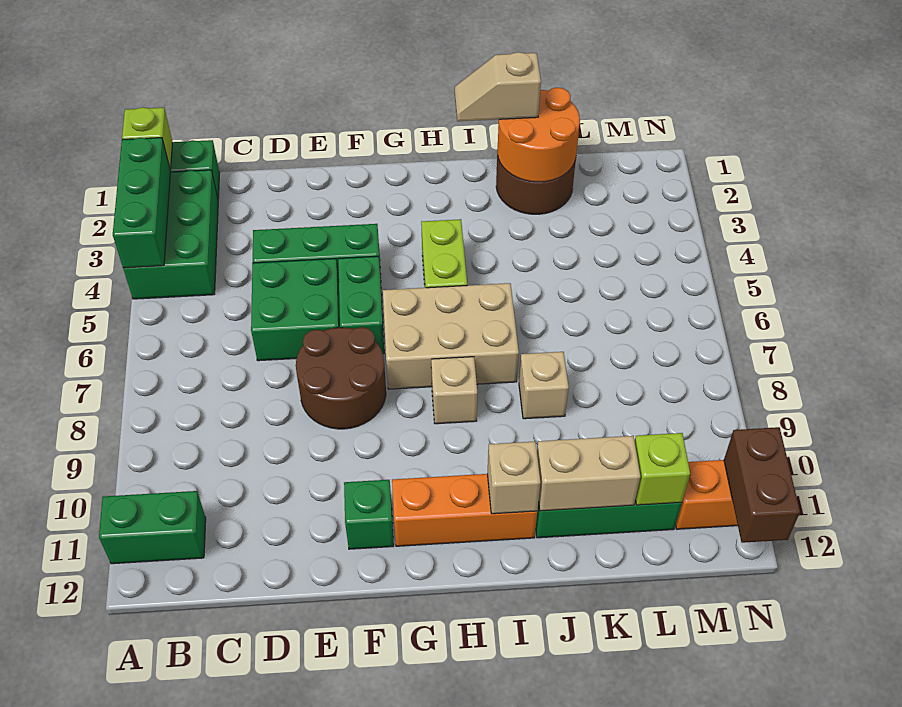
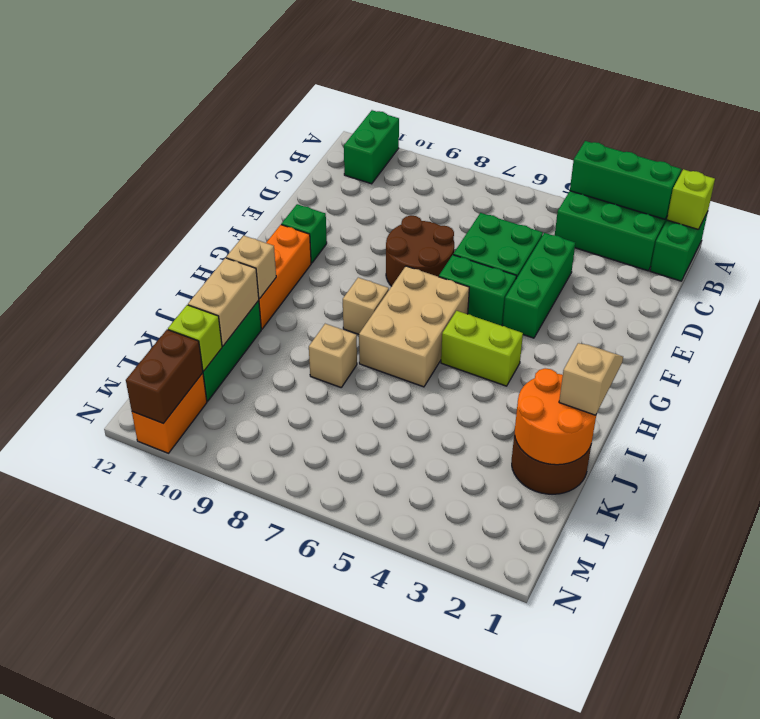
brown brick N11:N12 level 2 -> brown brick M11:N11 level 2

